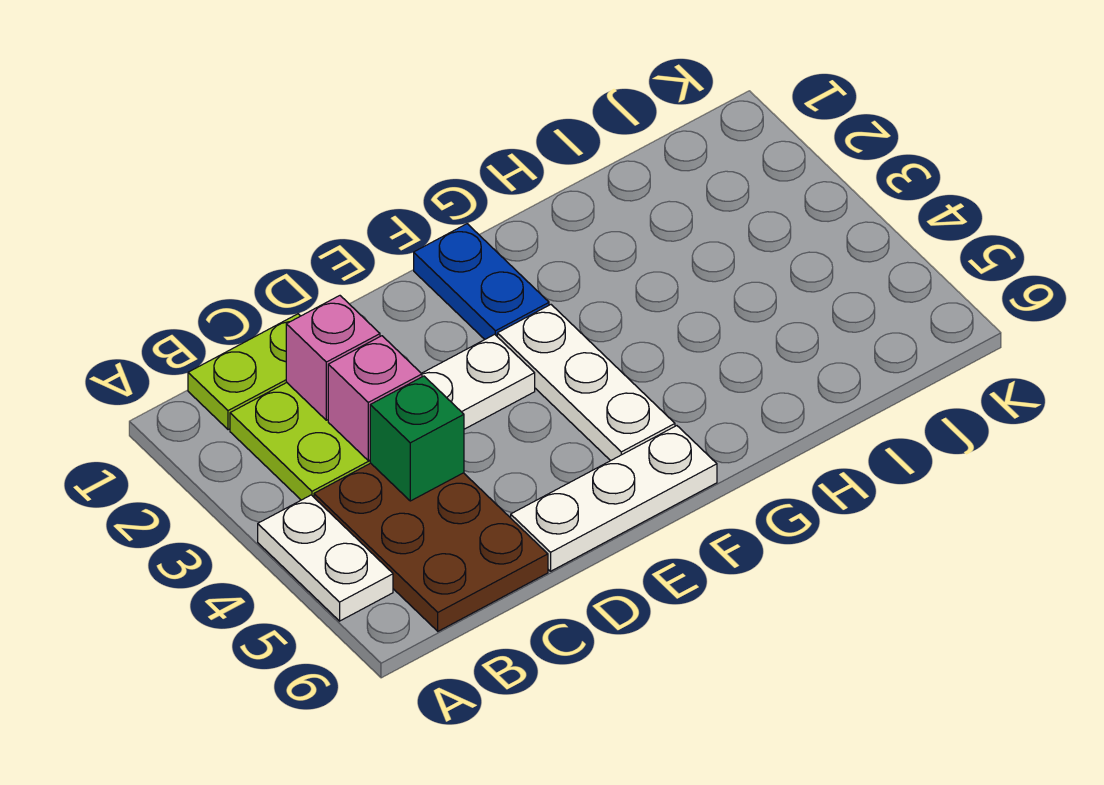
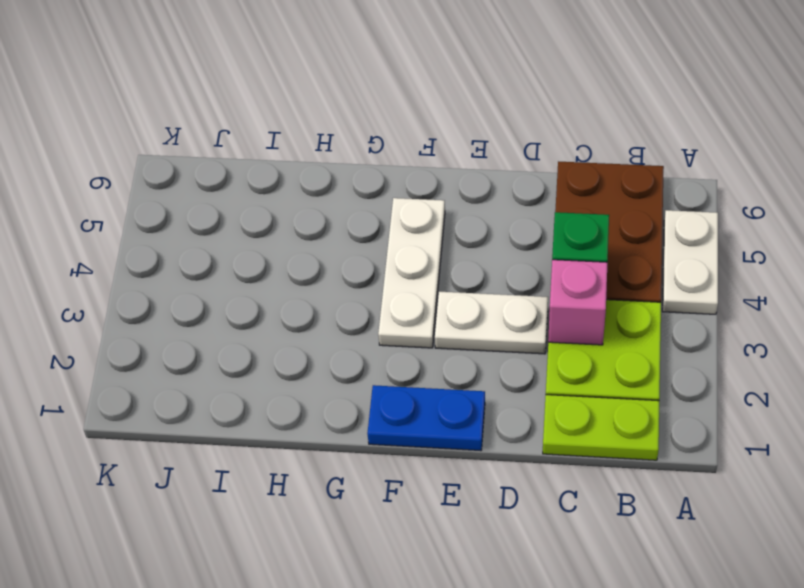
pink brick C2 level 2 -> none
white plate D6:F6 level 1 -> none
blue plate F1:F2 level 1 -> blue plate E1:F1 level 1

